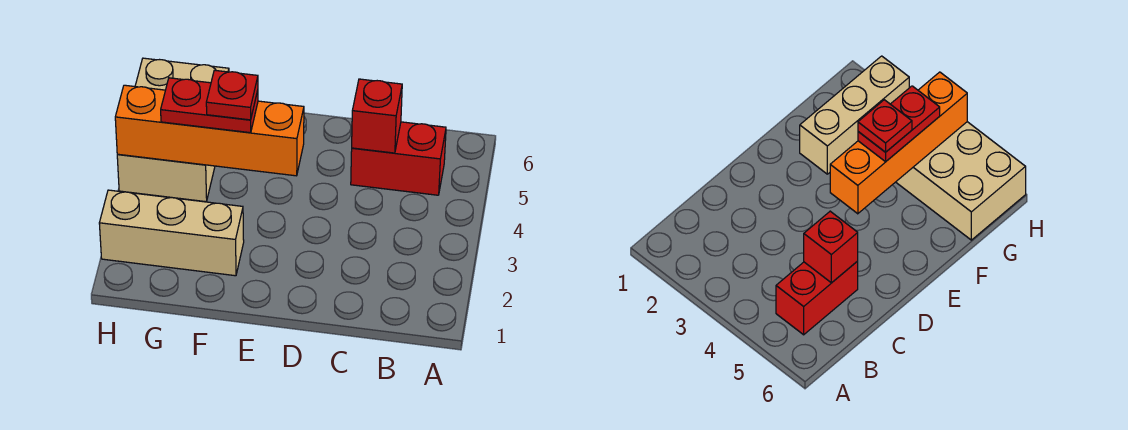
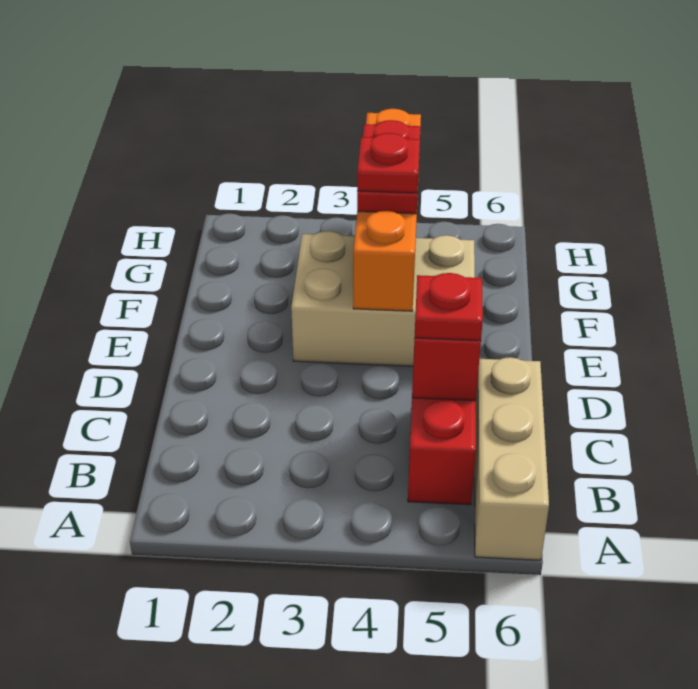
none -> red plate C5 level 3
tan brick F2:H2 level 1 -> tan brick A6:C6 level 1
tan brick G4:H6 level 1 -> tan brick E3:F5 level 1

